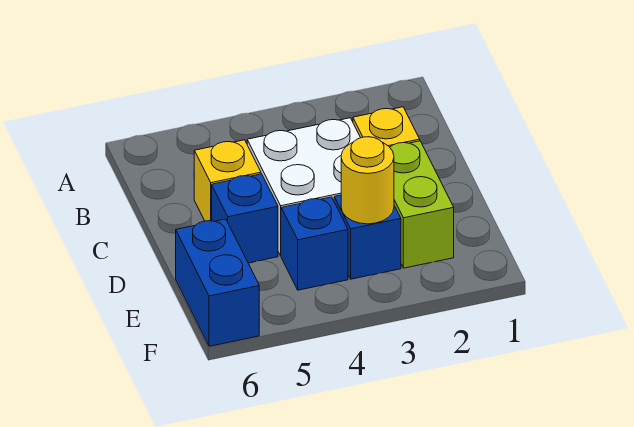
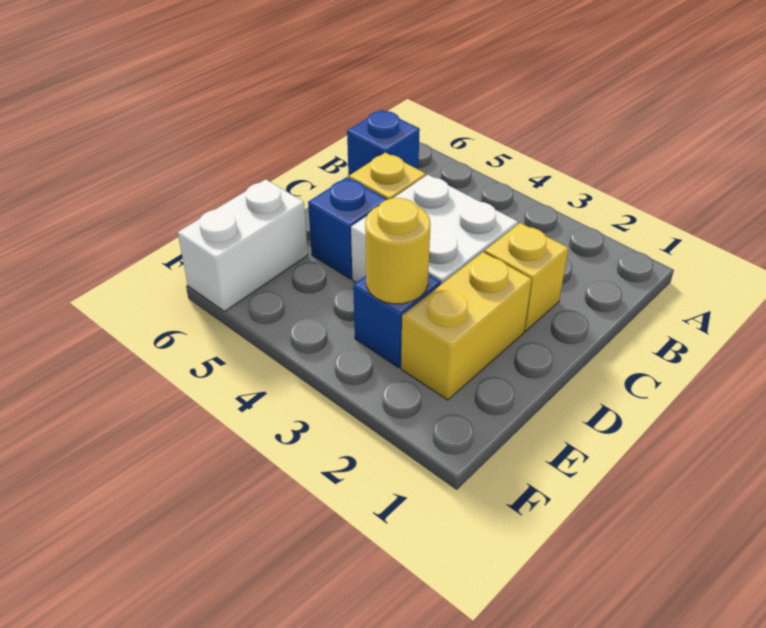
lime brick D2:E2 level 1 -> yellow brick D2:E2 level 1
blue brick E4 level 1 -> blue brick B6 level 1
blue brick E6:F6 level 1 -> white brick E6:F6 level 1

